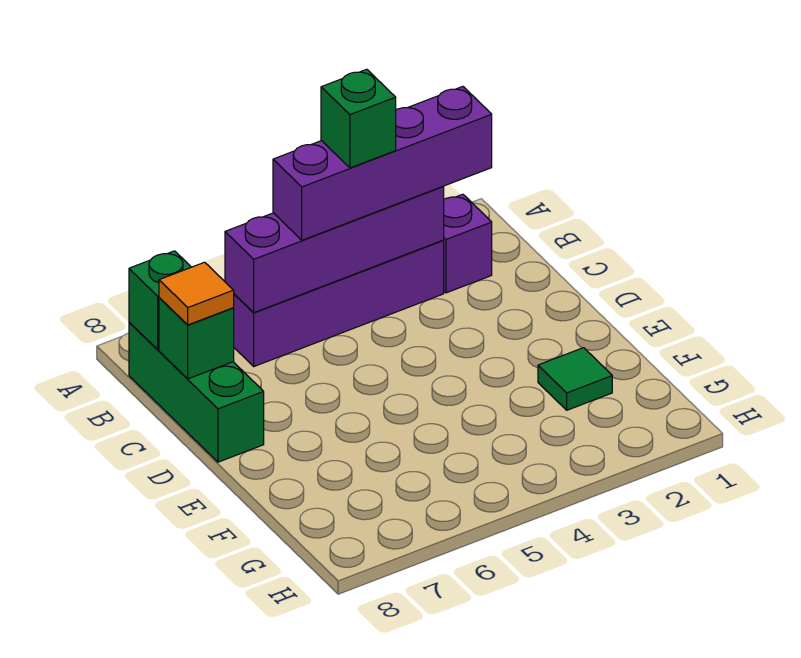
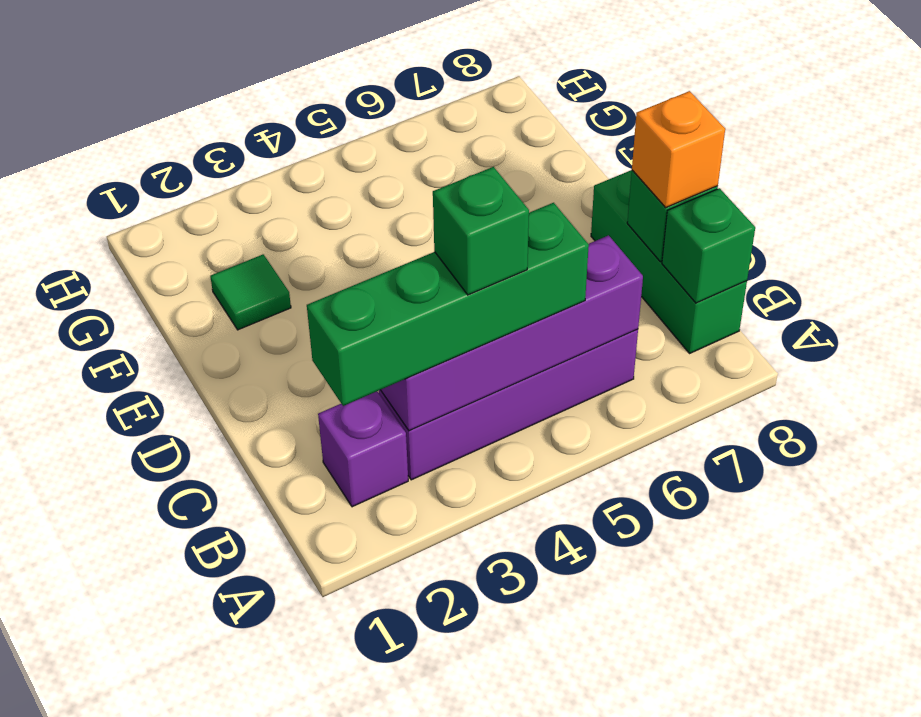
purple brick B2:B5 level 3 -> green brick B2:B5 level 3
orange tile C8 level 3 -> orange brick C8 level 3

